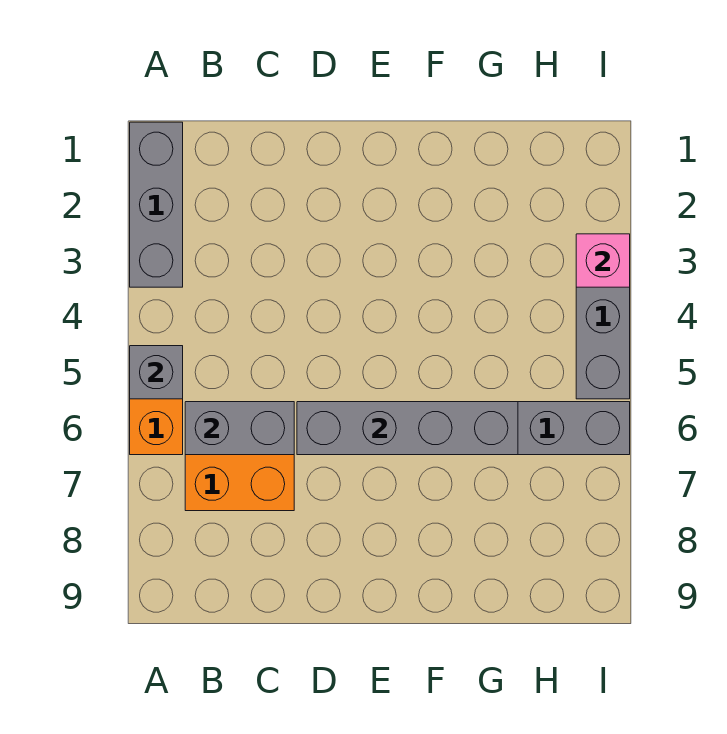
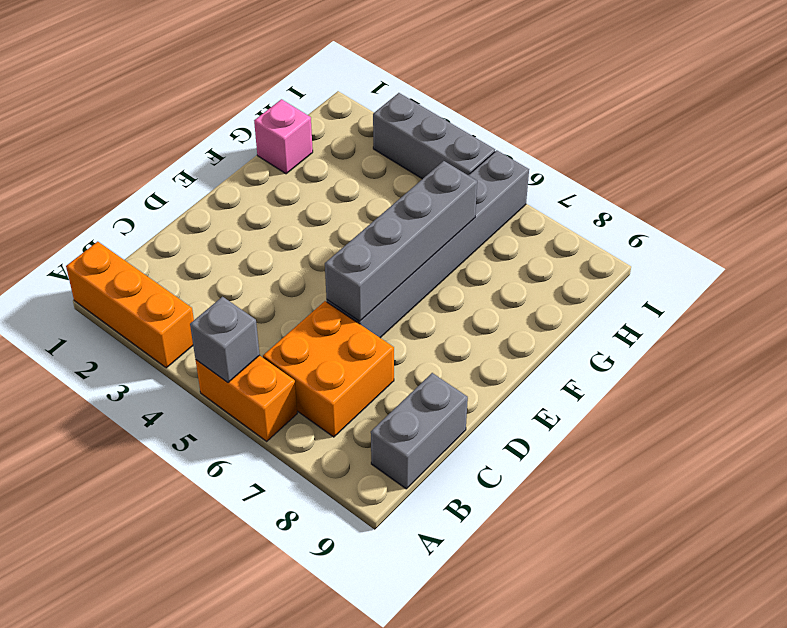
grey brick A1:A3 level 1 -> orange brick A1:A3 level 1
grey brick B6:C6 level 2 -> grey brick B9:C9 level 1
pink brick I3 level 2 -> pink brick G1 level 1

